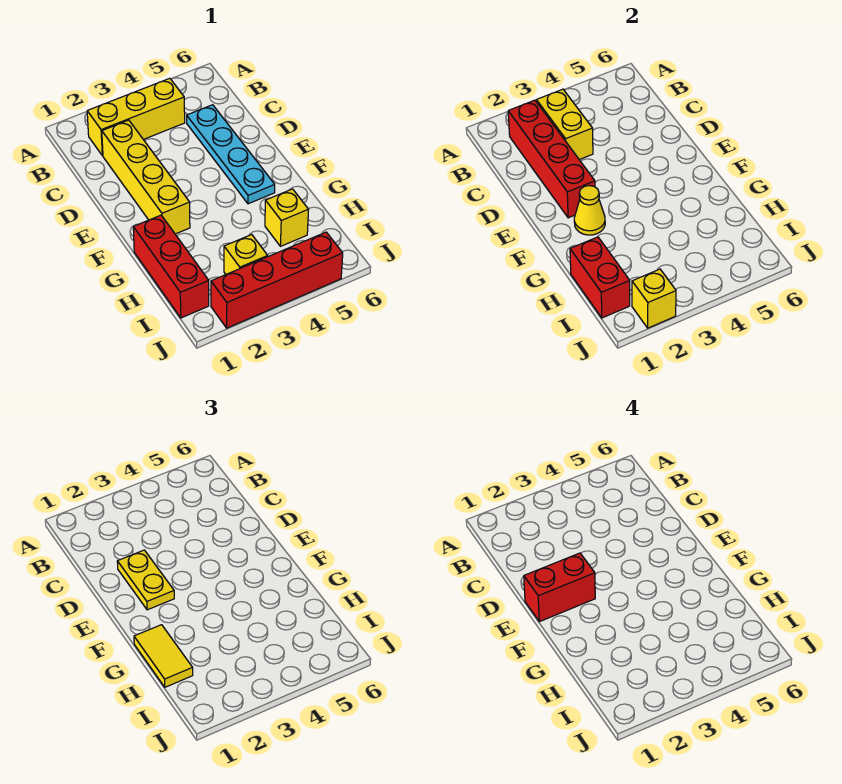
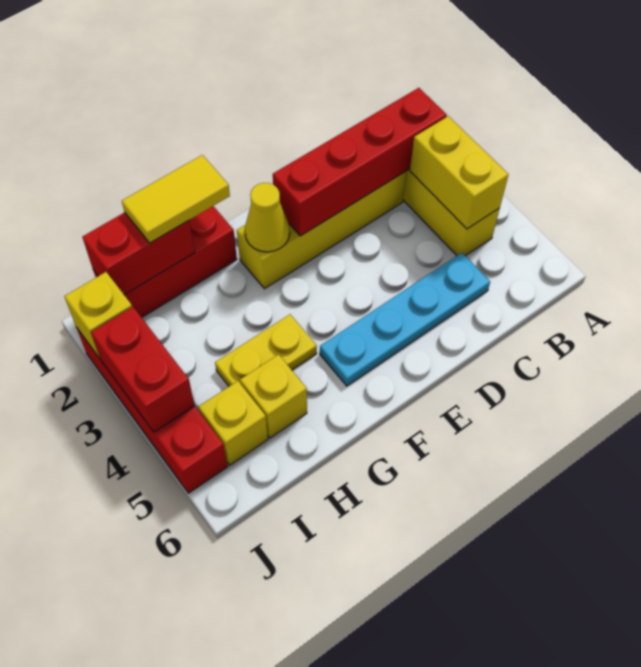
yellow brick B3:C3 level 2 -> yellow brick B3:B4 level 2
yellow plate D2:E2 level 3 -> yellow plate G4:H4 level 1
red brick E1:E2 level 4 -> red brick J3:J4 level 2
yellow brick I3 level 1 -> yellow brick I5 level 1

